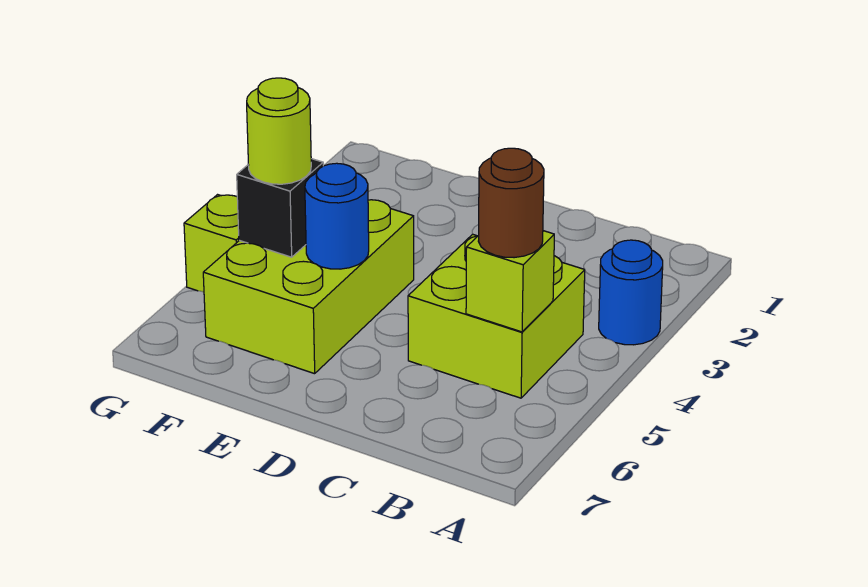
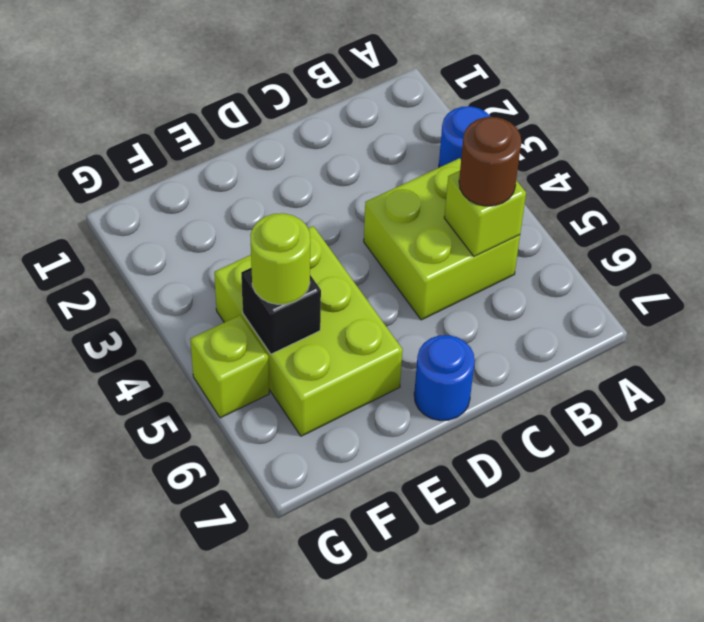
blue round brick E5 level 2 -> blue round brick D7 level 1

